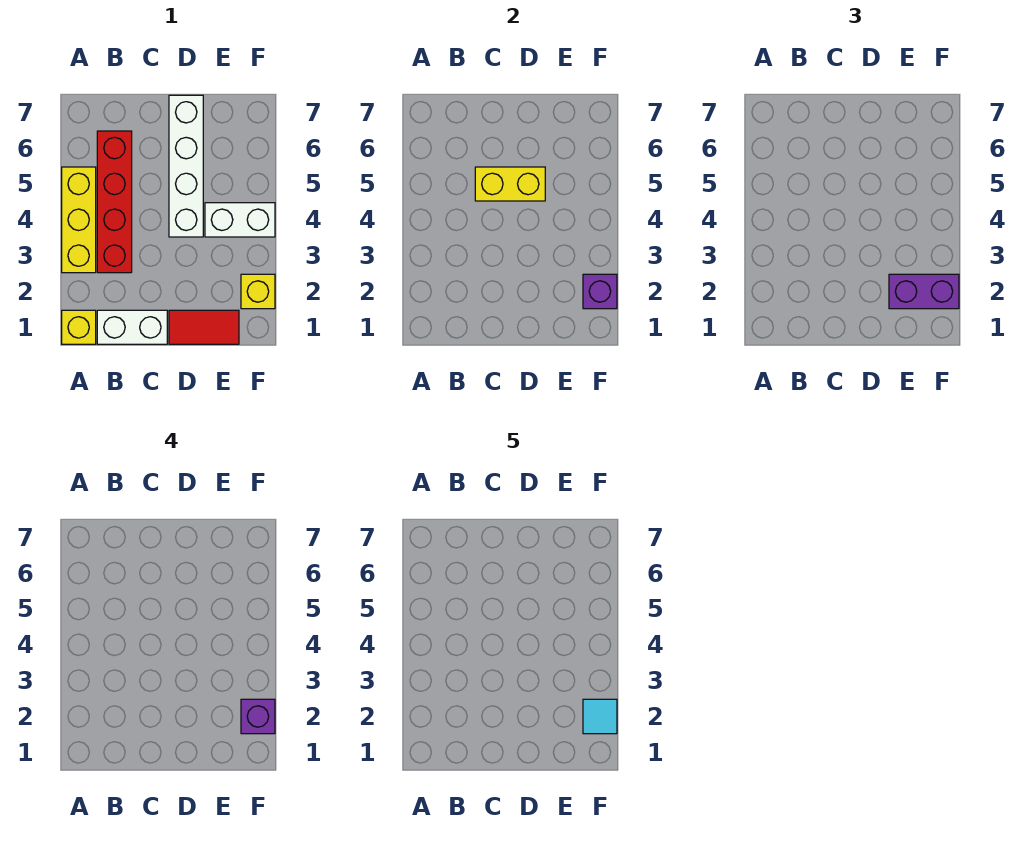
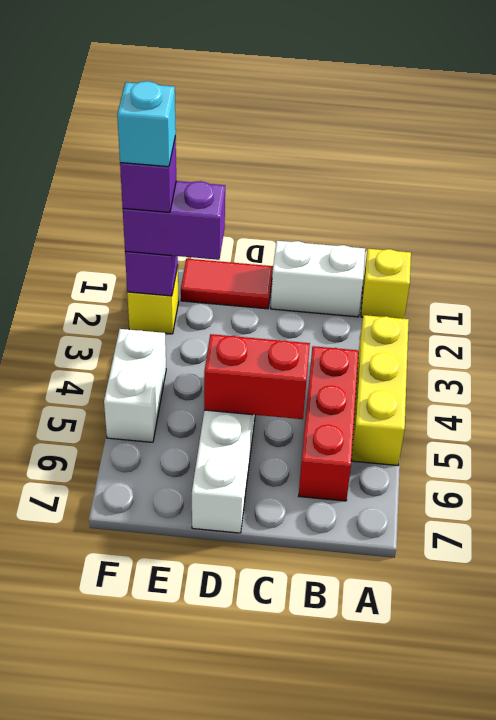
red brick B3:B6 level 1 -> red brick B4:B6 level 1
yellow brick C5:D5 level 2 -> red brick C5:D5 level 2
white brick E4:F4 level 1 -> white brick F4:F5 level 1
cyan tile F2 level 5 -> cyan brick F2 level 5

